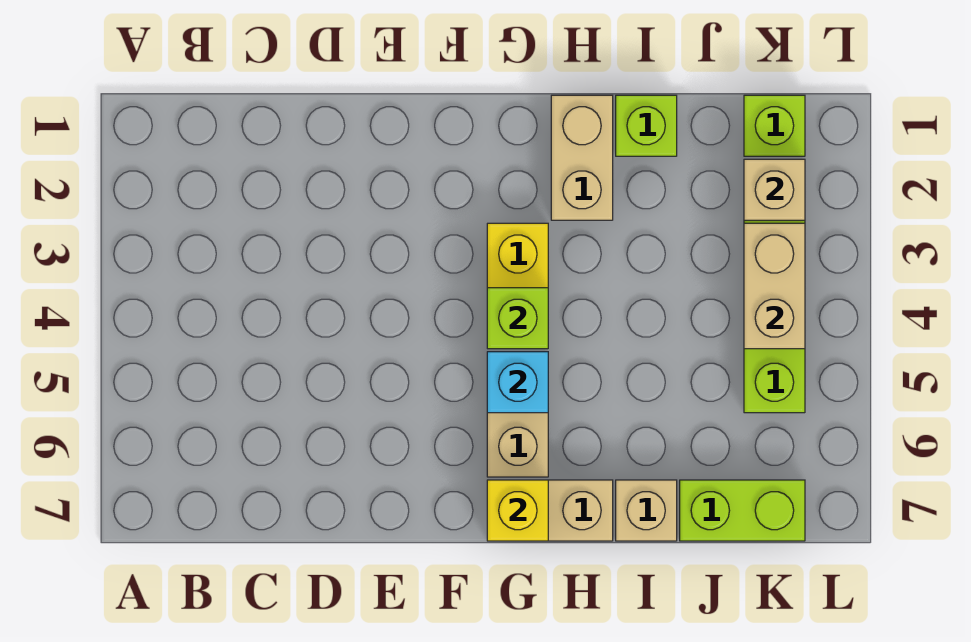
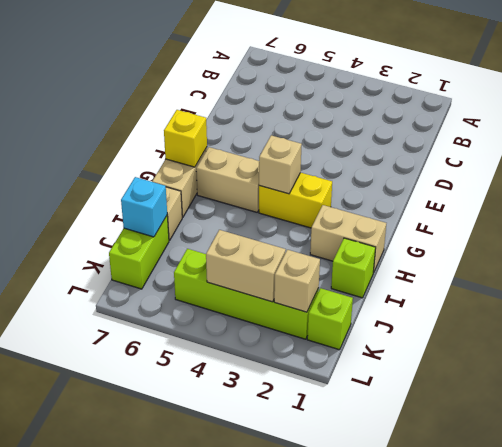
lime brick G4 level 2 -> tan brick G4 level 2
cyan brick G5 level 2 -> cyan brick J7 level 2

